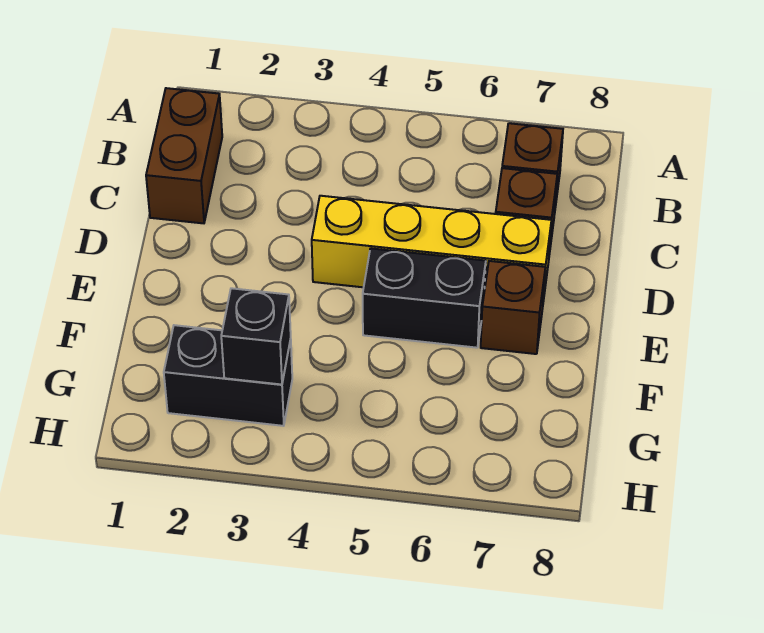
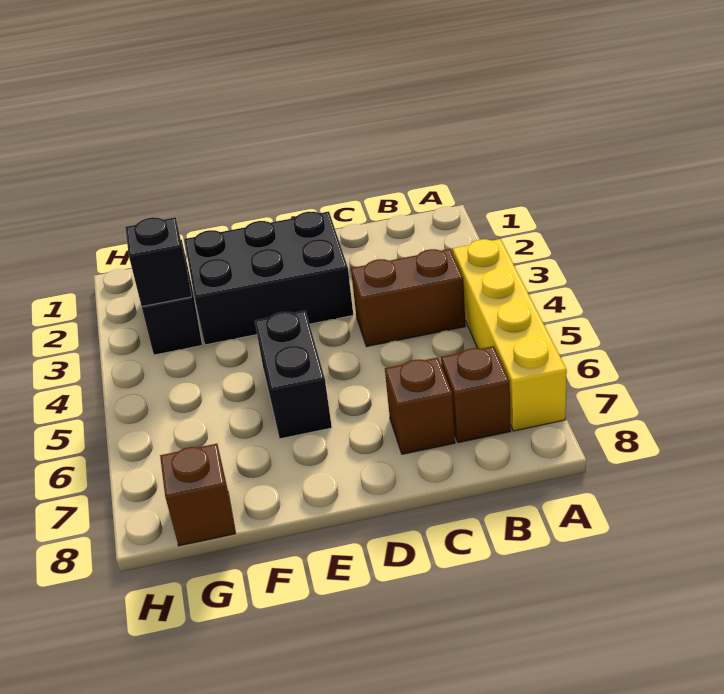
brown brick B1:C1 level 1 -> brown brick B4:C4 level 1
none -> black brick D2:F3 level 1
yellow brick D4:D7 level 1 -> yellow brick A4:A7 level 1
brown brick E7 level 1 -> brown brick G8 level 1

